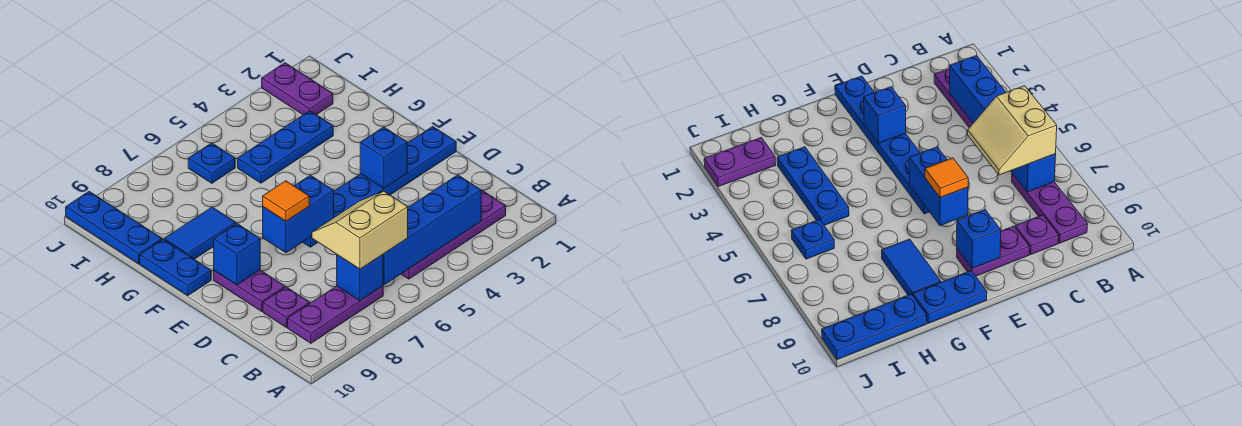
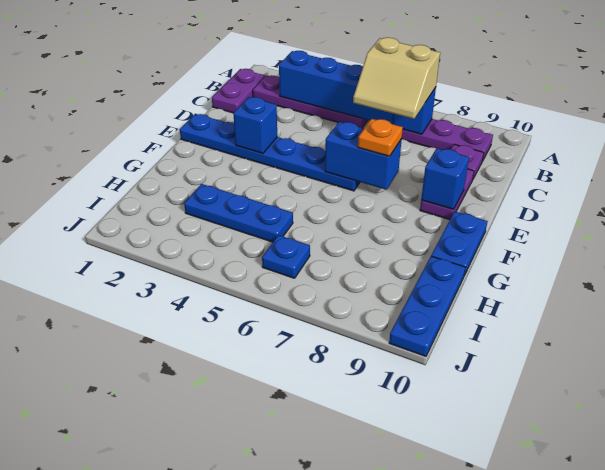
orange tile E7 level 3 -> orange plate E7 level 3
blue tile G8:G9 level 1 -> none
purple plate I2:J2 level 1 -> purple plate B1:C1 level 1

